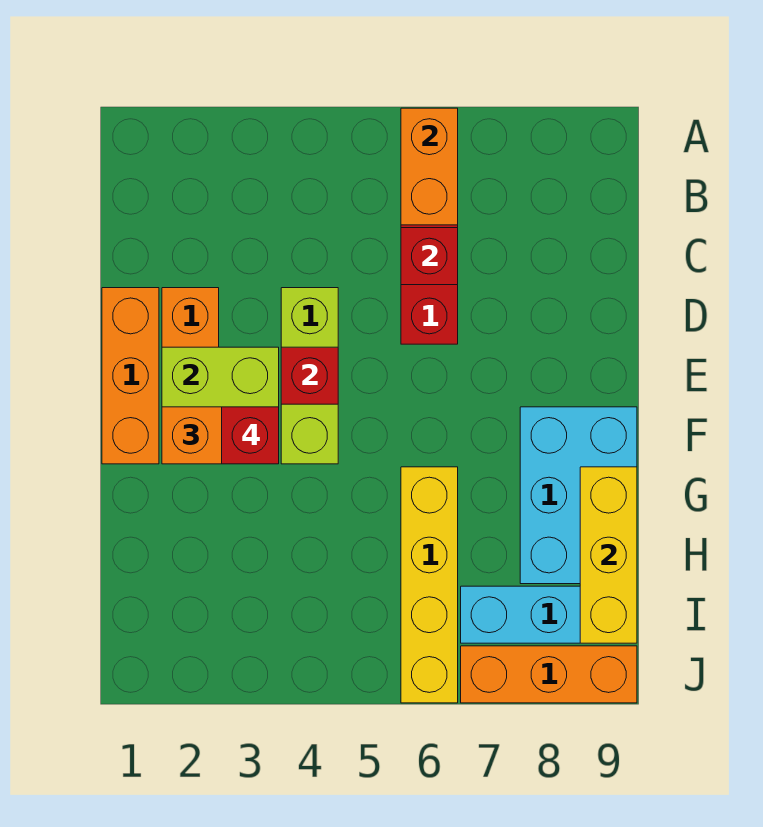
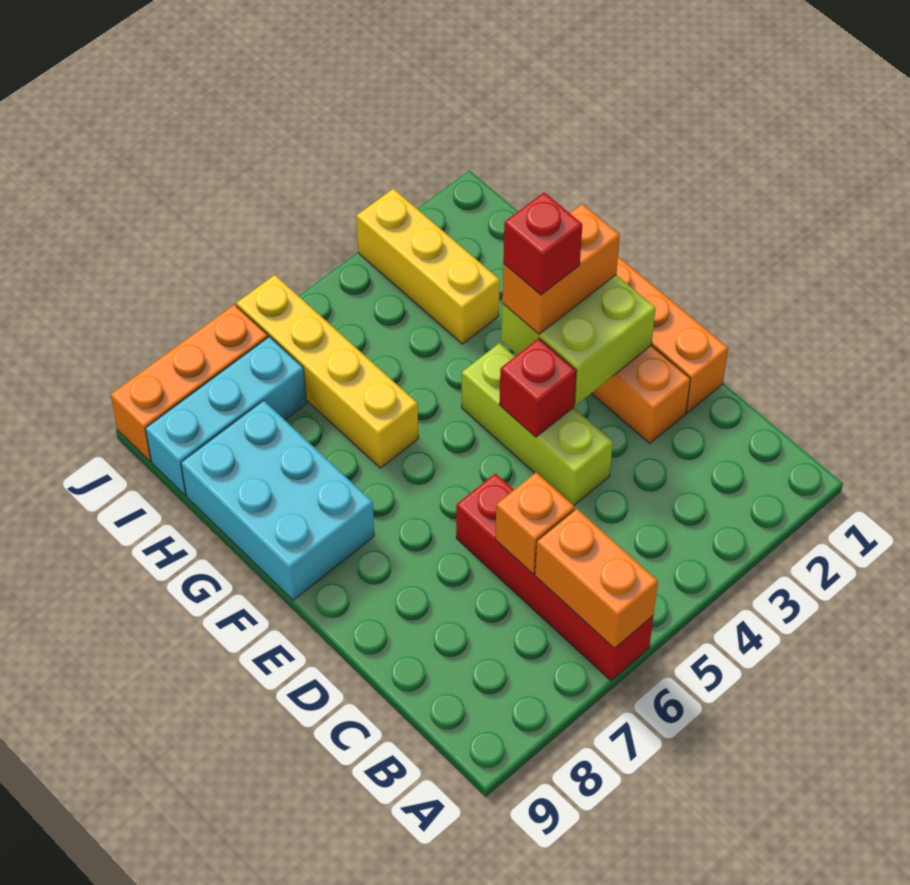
red brick C6 level 2 -> orange brick C6 level 2
yellow brick G9:I9 level 2 -> yellow brick H3:J3 level 1

